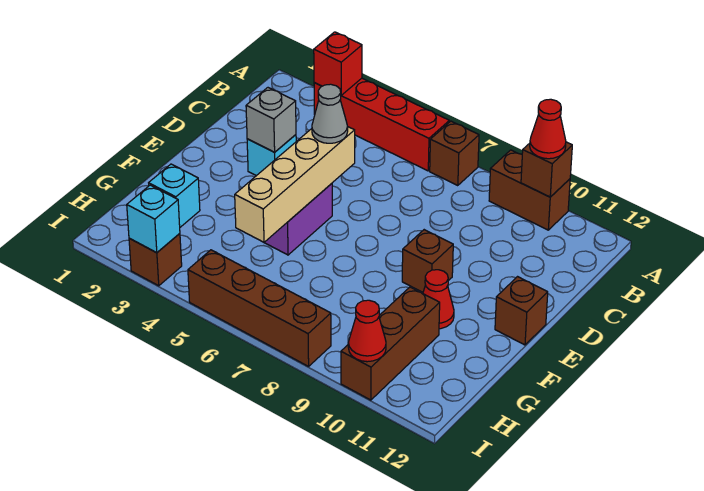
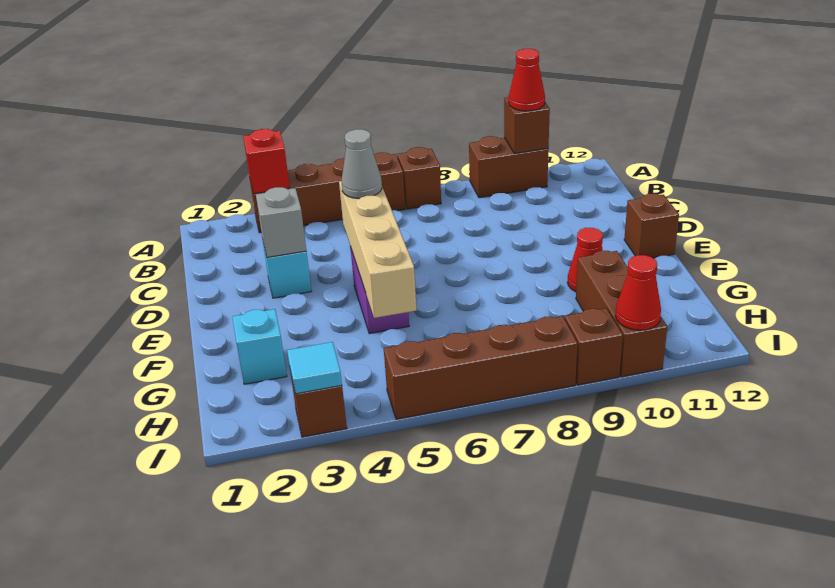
red brick A3:A6 level 1 -> brown brick A3:A6 level 1
brown brick E9 level 1 -> brown brick I9 level 1
cyan brick I3 level 2 -> cyan tile I3 level 2

